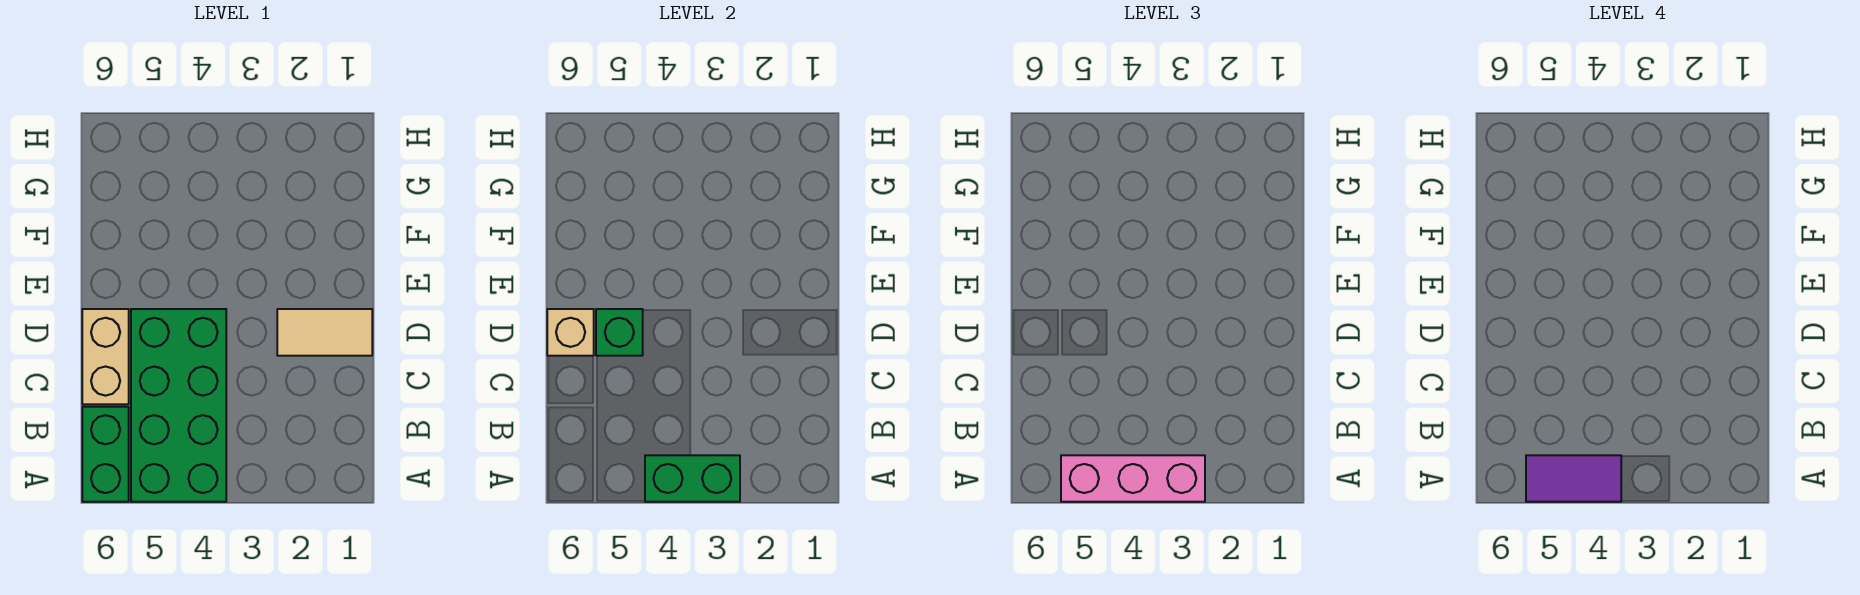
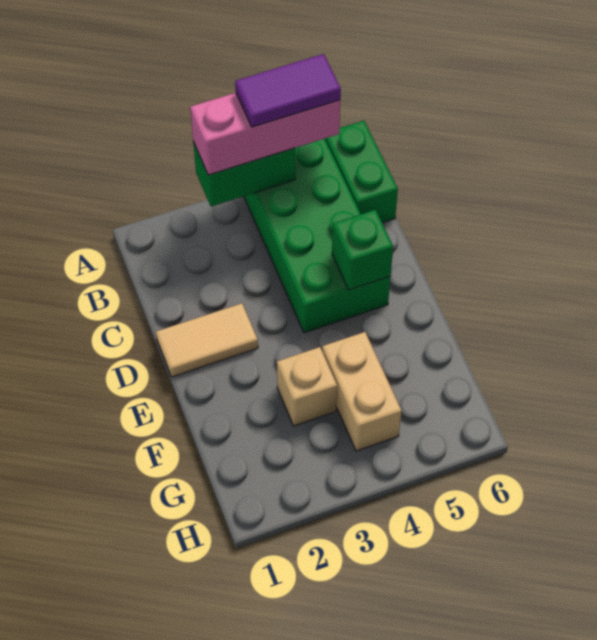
tan brick C6:D6 level 1 -> tan brick F4:G4 level 1
tan brick D6 level 2 -> tan brick F3 level 1

